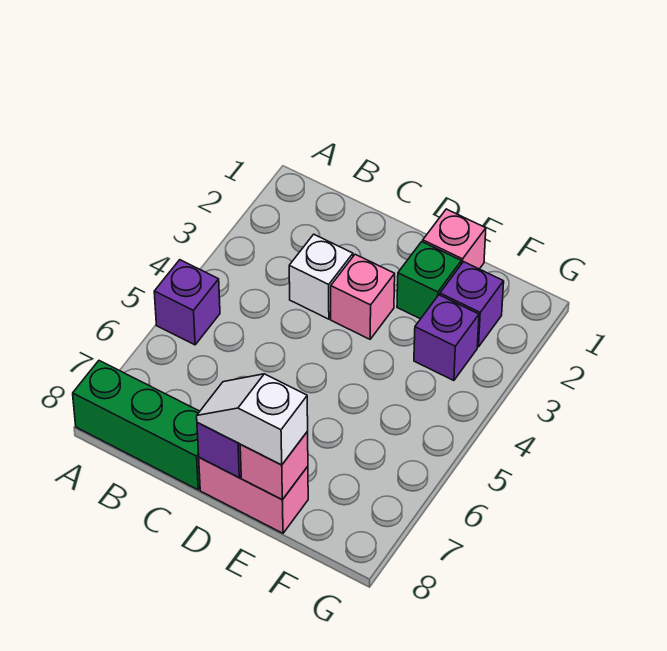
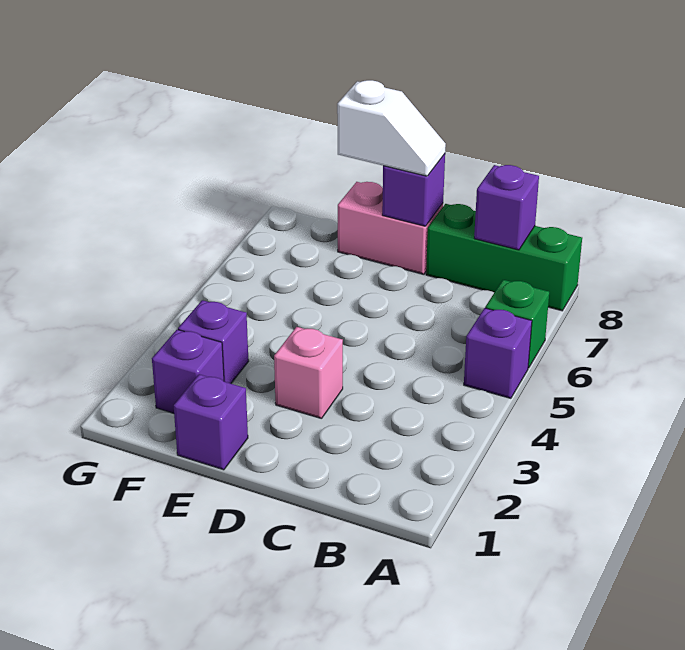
none -> purple brick B8 level 2
white brick C3 level 1 -> none
pink brick E1 level 1 -> purple brick E1 level 1
green brick E2 level 1 -> green brick A6 level 1
pink brick E8 level 2 -> none

